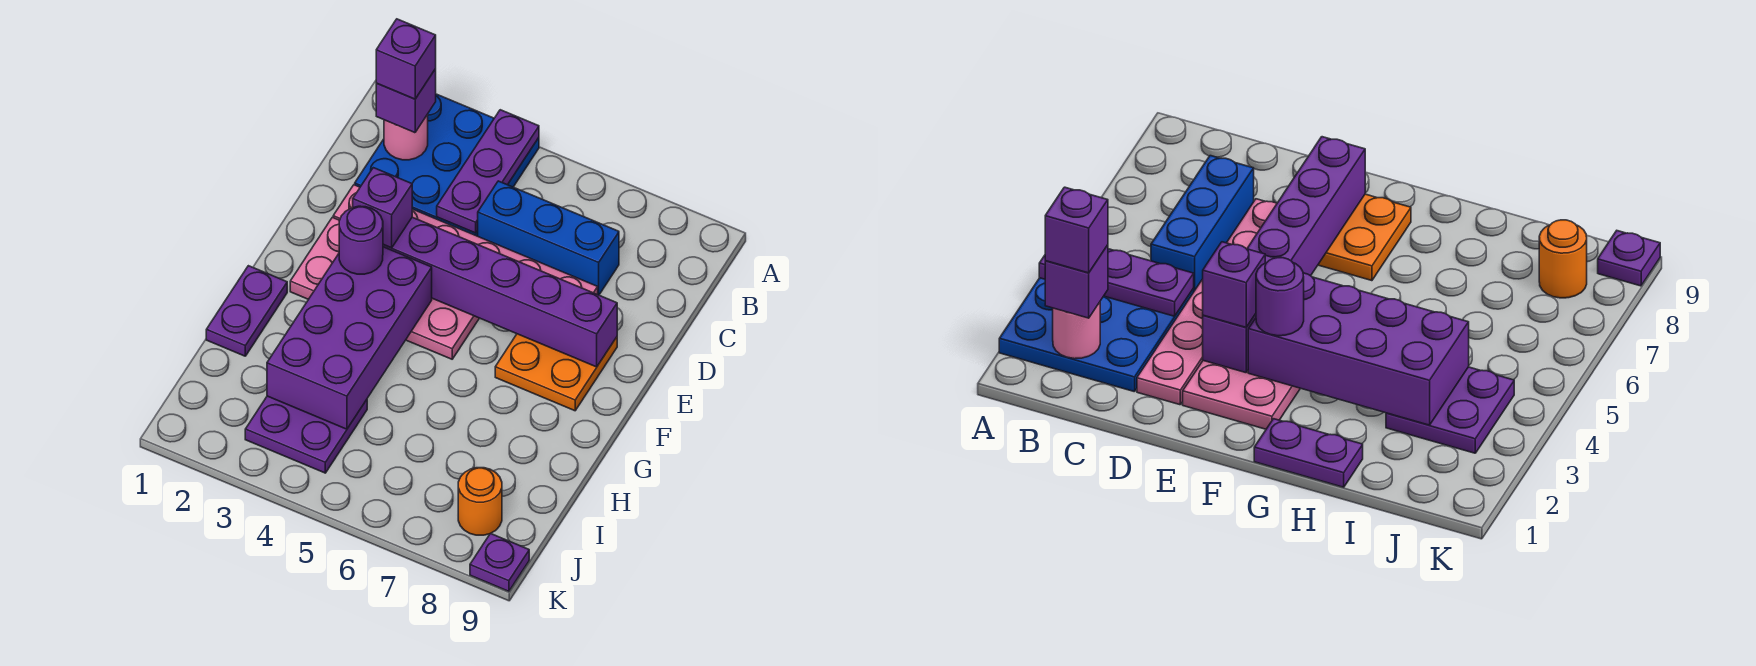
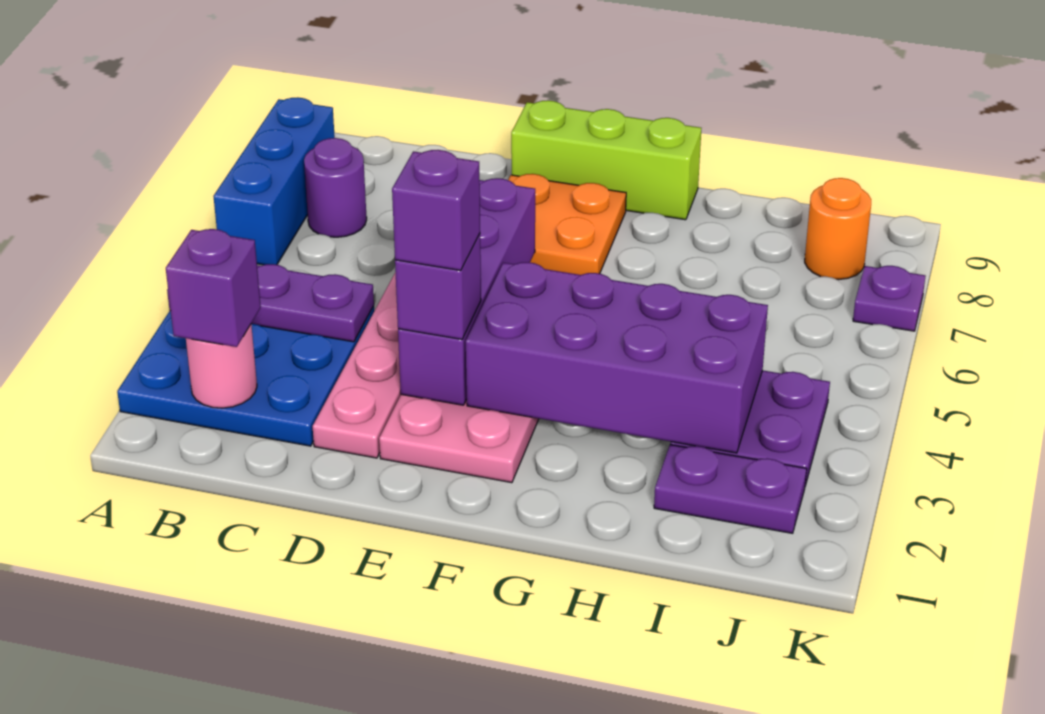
purple brick B2 level 4 -> purple brick E3 level 4
blue brick C5:C7 level 1 -> blue brick A6:A8 level 1
purple brick E3:E8 level 2 -> purple brick E3:E6 level 2
none -> lime brick E9:G9 level 1
purple round brick F3 level 3 -> purple round brick B7 level 1
purple plate G1:H1 level 1 -> purple plate I2:J2 level 1
purple plate K9 level 1 -> purple plate K7 level 1

